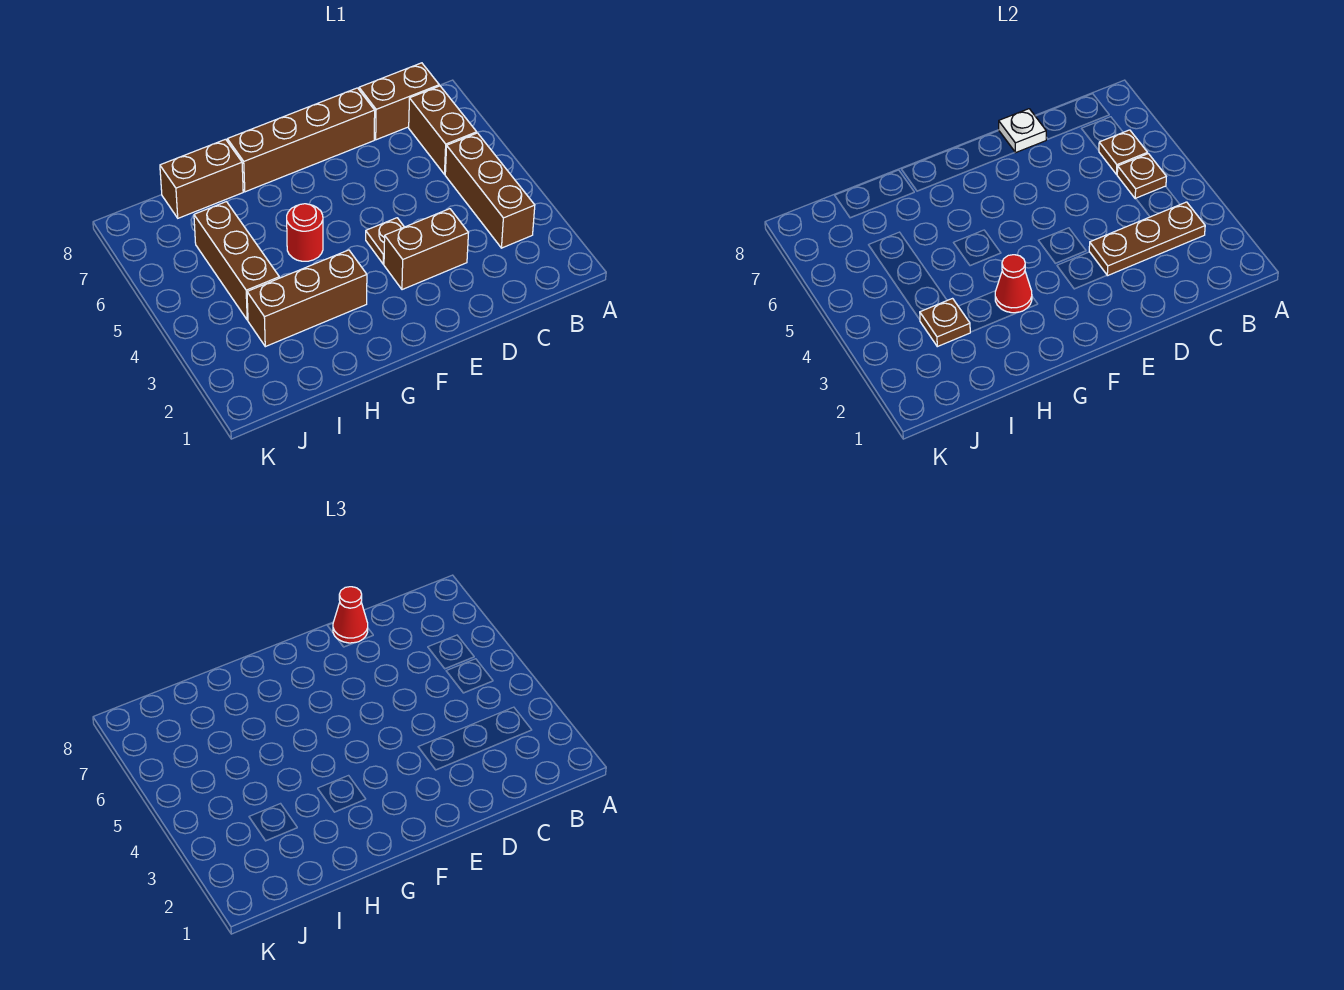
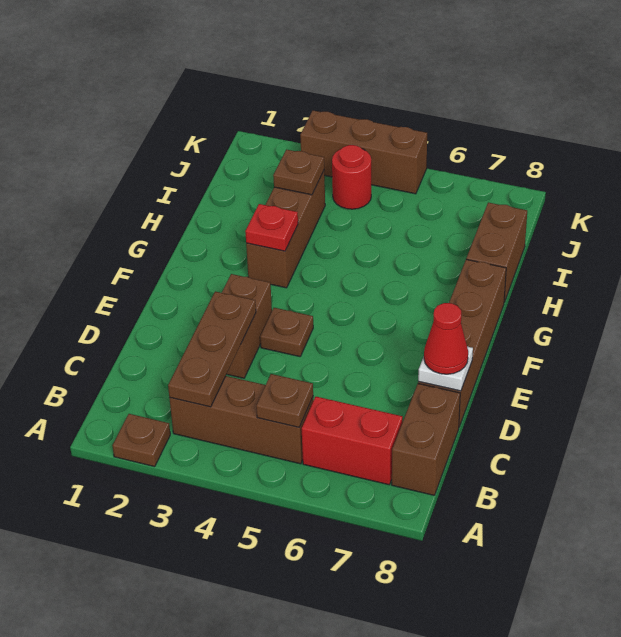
brown brick B6:B7 level 1 -> red brick B6:B7 level 1
brown plate B6 level 2 -> brown plate A2 level 1
red cone G3 level 2 -> red plate G3 level 2
red round brick G5 level 1 -> red round brick J4 level 1
brown brick I4:I6 level 1 -> brown brick K3:K5 level 1

